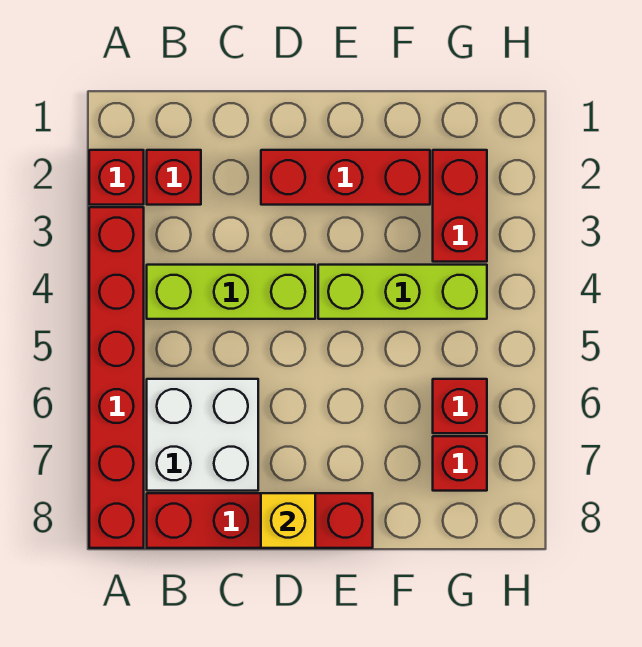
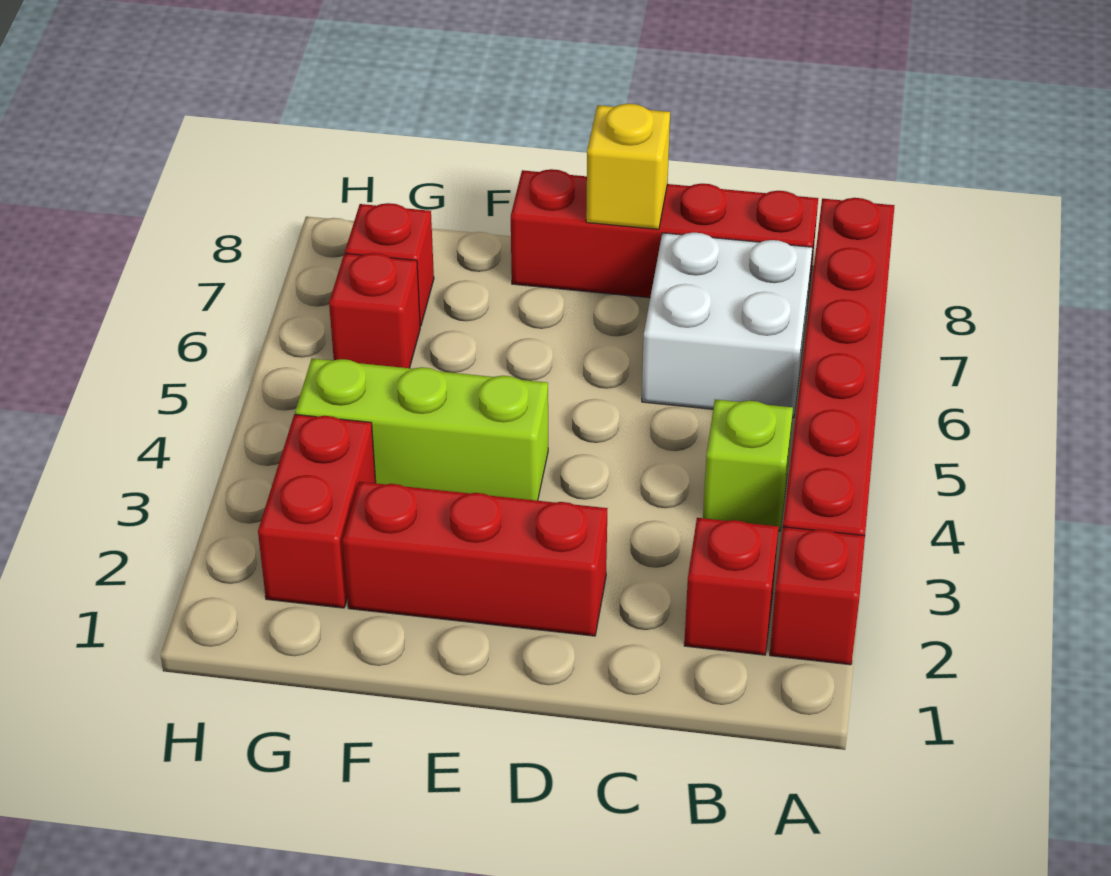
lime brick B4:D4 level 1 -> lime brick B4 level 1

